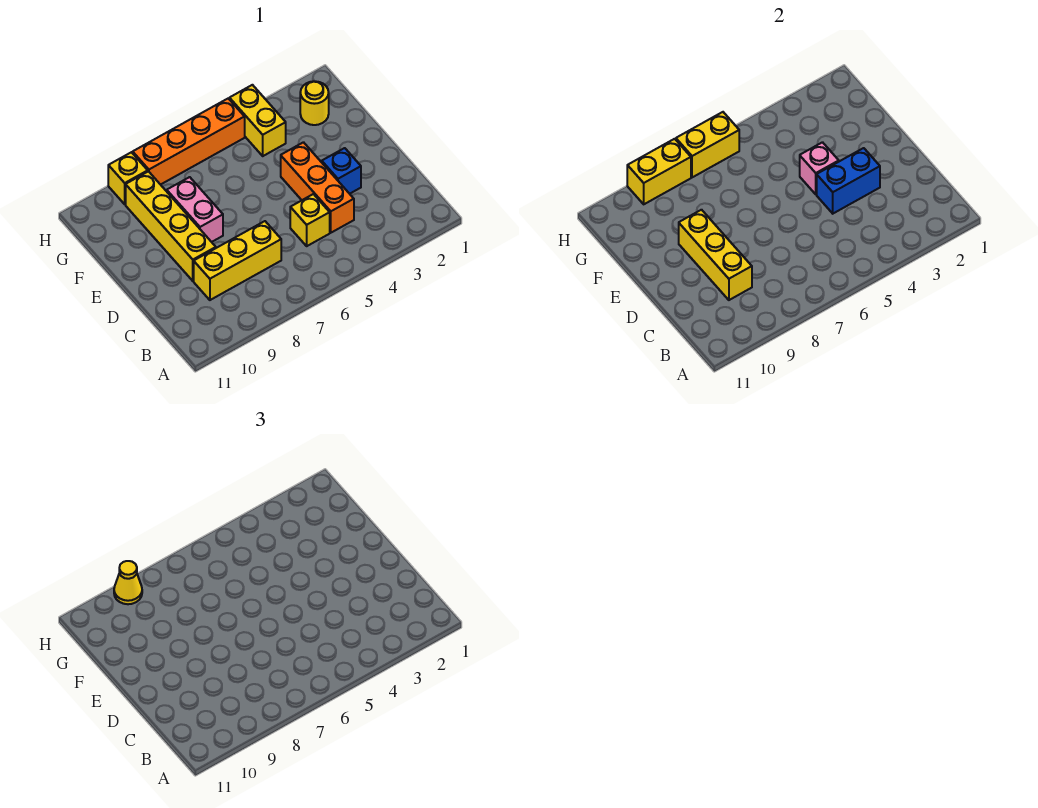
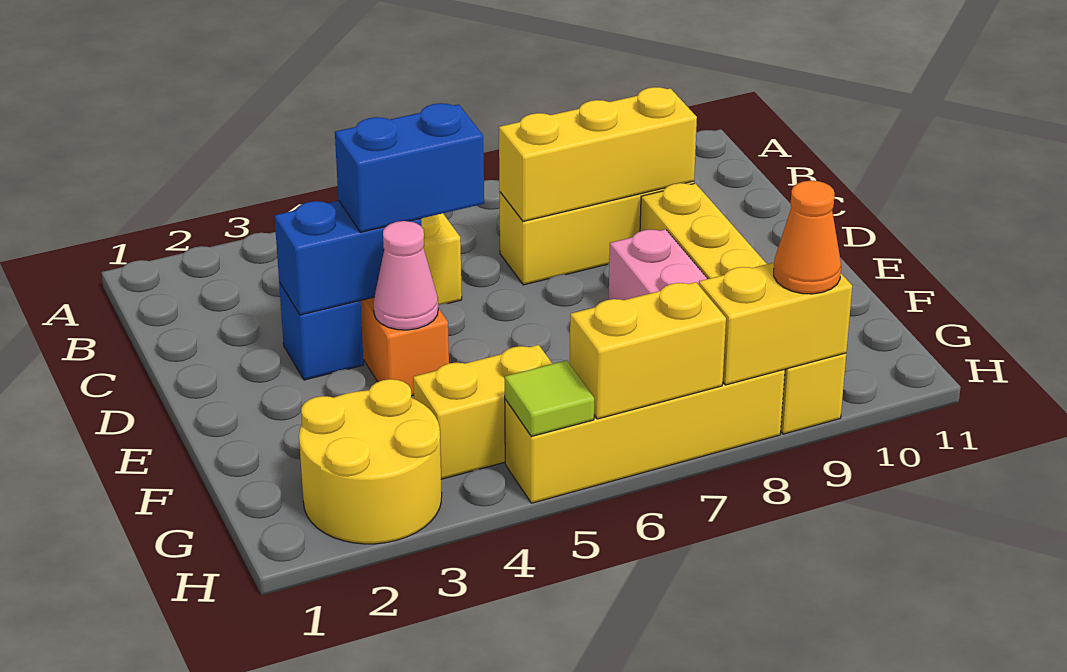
yellow brick C9:E9 level 2 -> yellow brick C7:C9 level 2
none -> blue brick D4:D5 level 3
pink brick E4 level 2 -> pink cone E4 level 2
yellow round brick G2 level 1 -> yellow round brick G2:H3 level 1
yellow brick G4:H4 level 1 -> yellow brick G4:G5 level 1
orange brick H5:H8 level 1 -> yellow brick H5:H8 level 1
none -> lime tile H5 level 2
yellow cone H9 level 3 -> orange cone H9 level 3

